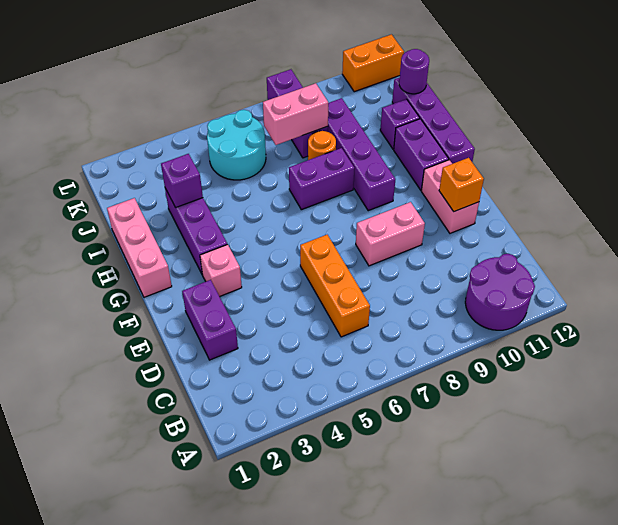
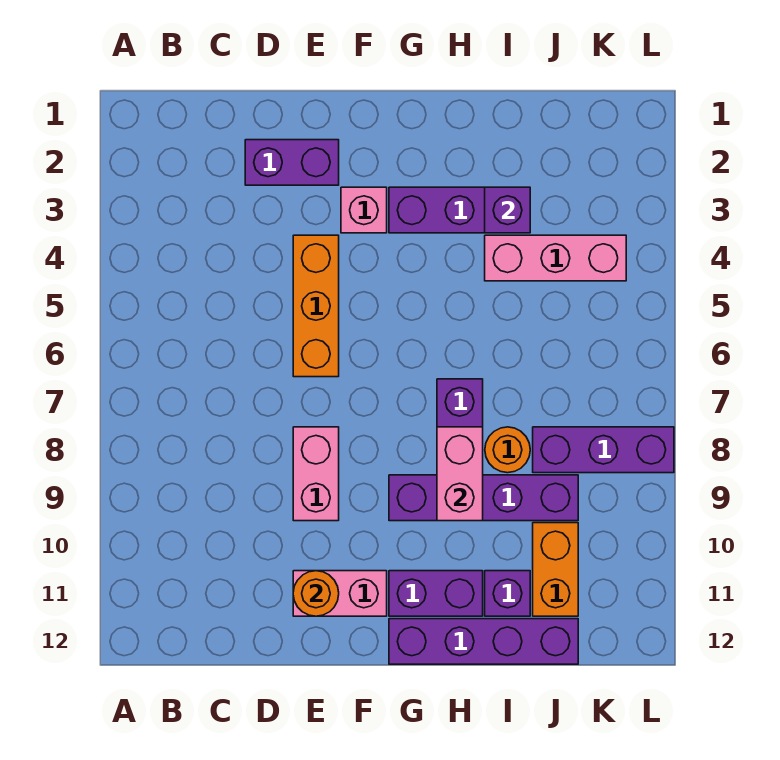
purple round brick A10:B11 level 1 -> none
orange brick C6:E6 level 1 -> orange brick E4:E6 level 1
orange brick E11 level 2 -> orange round brick E11 level 2
pink brick G1:I1 level 1 -> pink brick I4:K4 level 1
cyan round brick J5:K6 level 1 -> none
pink brick J7:J8 level 2 -> pink brick H8:H9 level 2
purple round brick J12 level 2 -> none
orange brick L11:L12 level 1 -> orange brick J10:J11 level 1

